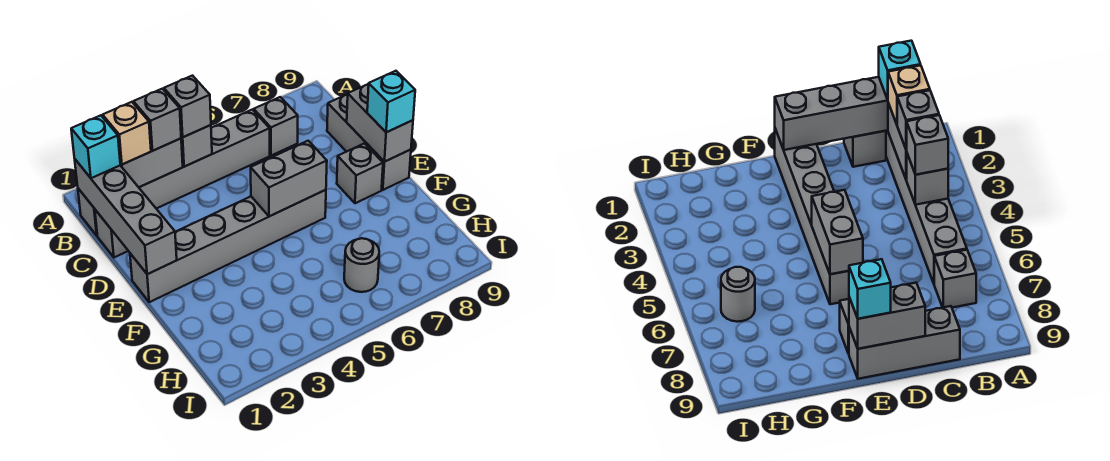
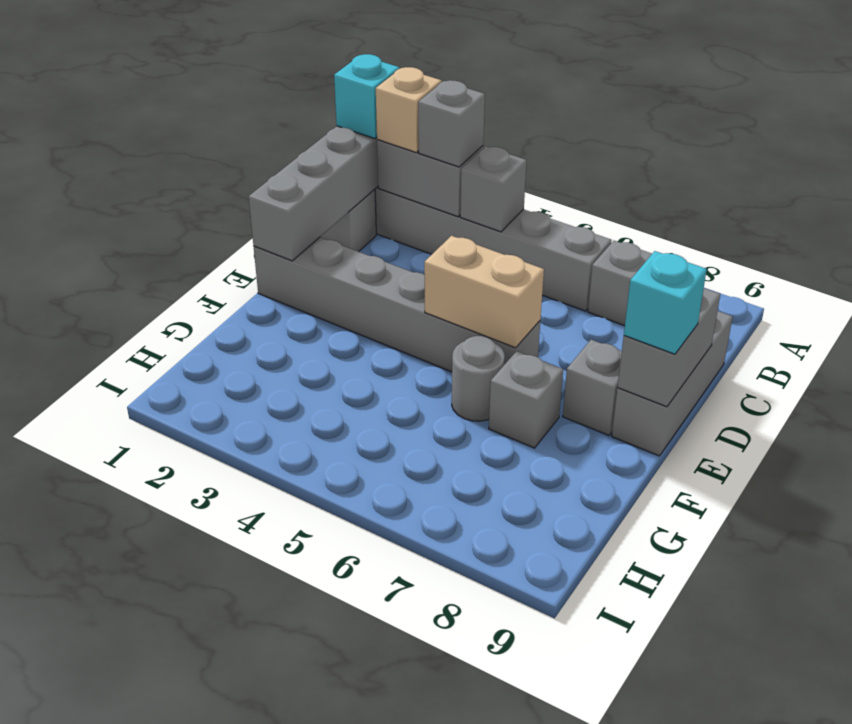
grey brick B4 level 3 -> grey brick F7 level 1
grey brick E5:E6 level 2 -> tan brick E5:E6 level 2
grey round brick H6 level 1 -> grey round brick F6 level 1

